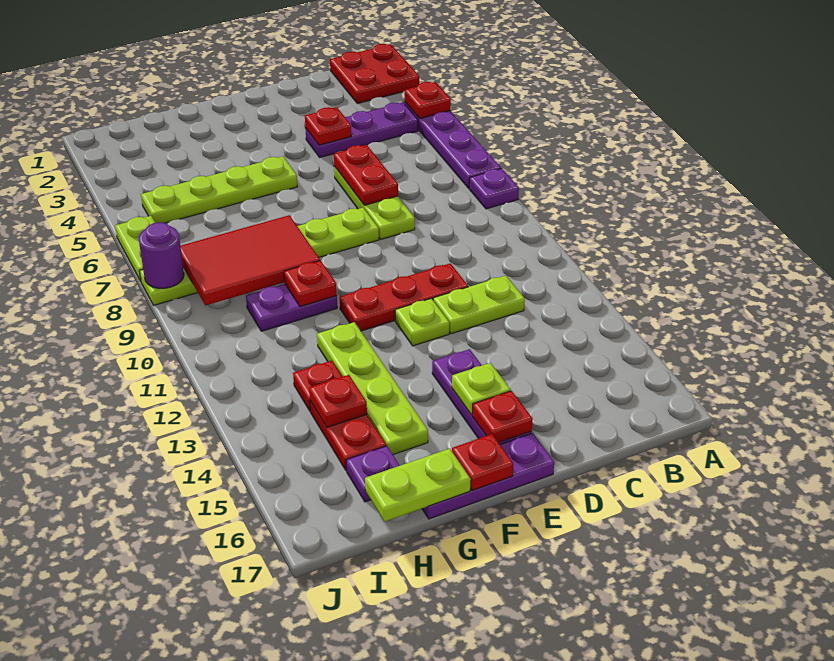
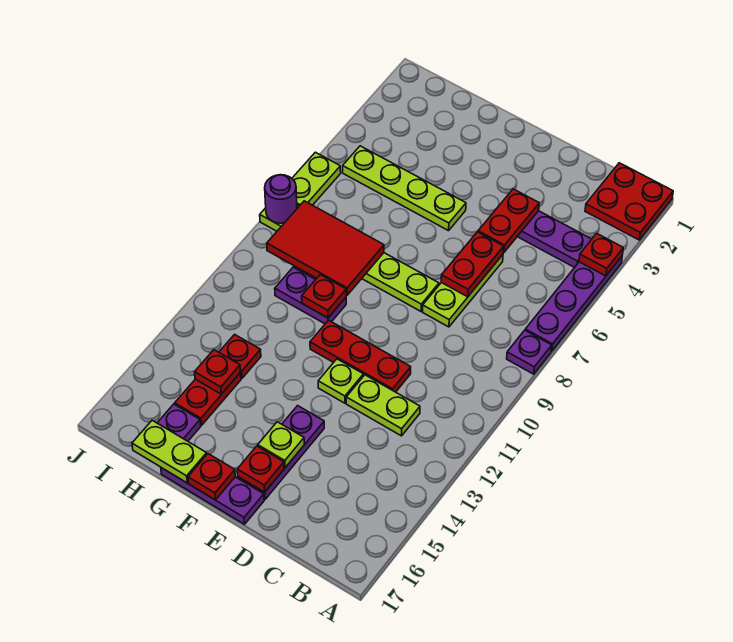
red plate D4 level 2 -> red plate D4:D5 level 2
lime plate G12:G15 level 1 -> none

